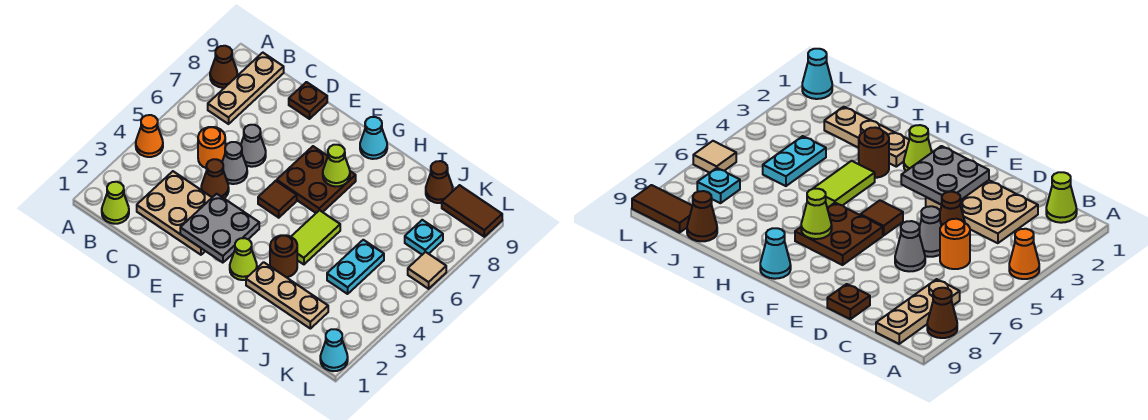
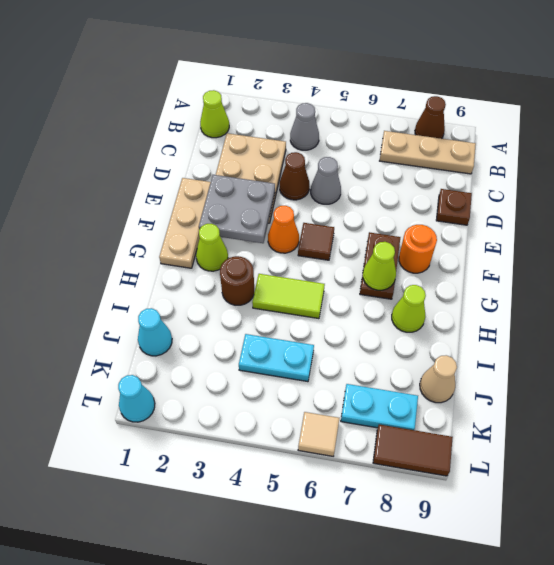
orange cone A4 level 1 -> orange cone F4 level 1
orange round brick C5 level 1 -> orange round brick F8 level 1
grey cone D6 level 1 -> grey cone B4 level 1
brown plate F6:G7 level 1 -> brown plate F7:G7 level 1
cyan cone G9 level 1 -> cyan cone J1 level 1
tan plate H2:J2 level 1 -> tan plate E1:G1 level 1
none -> lime cone H8 level 1
brown cone J9 level 1 -> tan cone J9 level 1
cyan plate K7 level 1 -> cyan plate K7:K8 level 1
brown tile K9:L9 level 1 -> brown tile L8:L9 level 1

